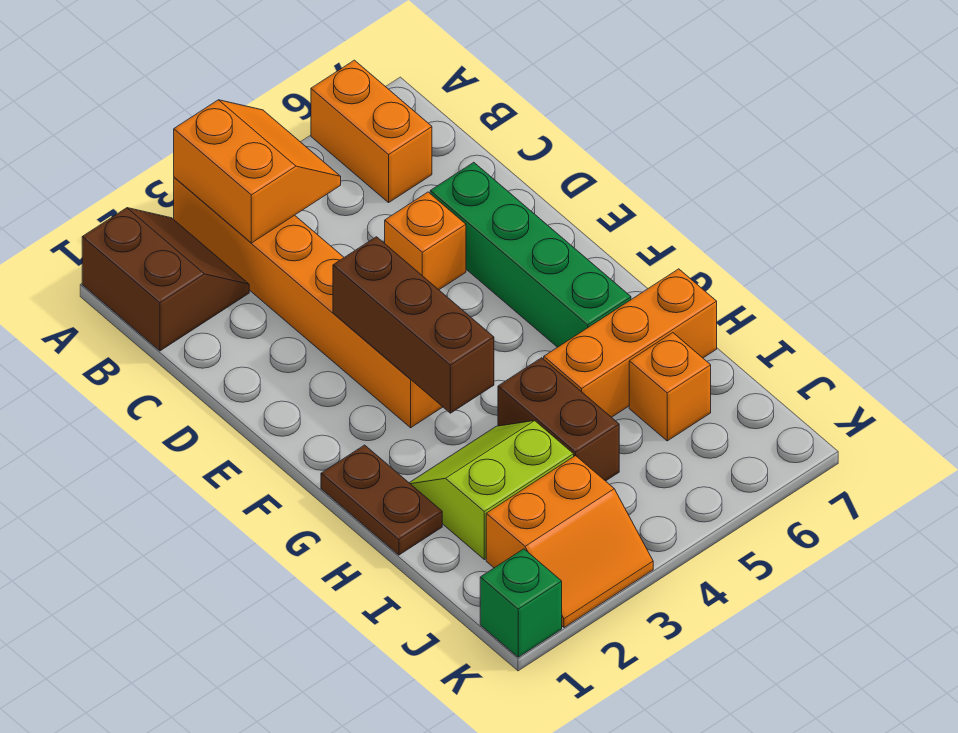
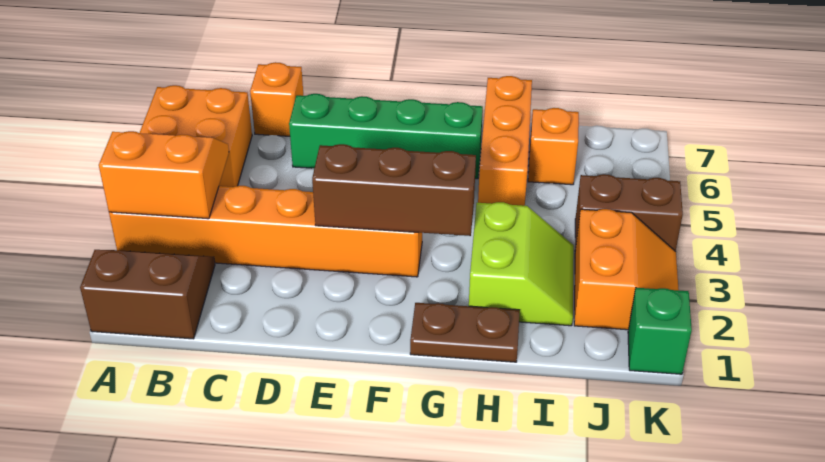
orange brick A6:B6 level 1 -> orange brick A5:B6 level 1
orange brick D5 level 1 -> orange brick C7 level 1
lime slope H2:I3 level 1 top I -> lime slope H2:I3 level 1 top H
brown brick H4:I4 level 1 -> brown brick J4:K4 level 1

